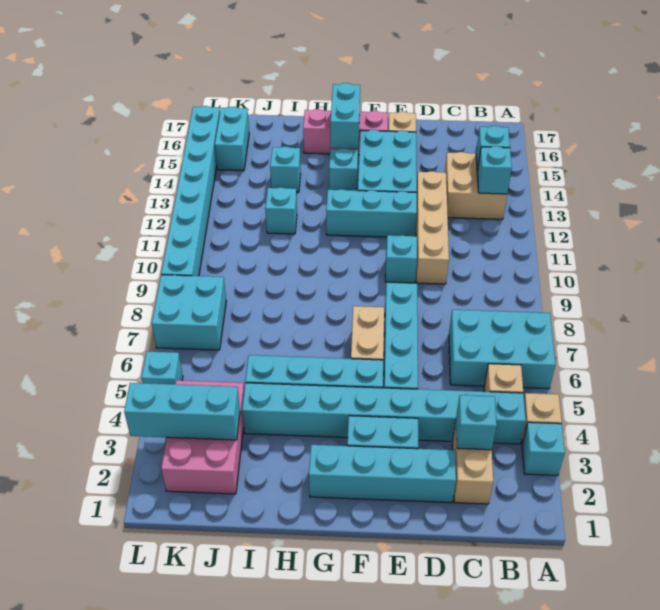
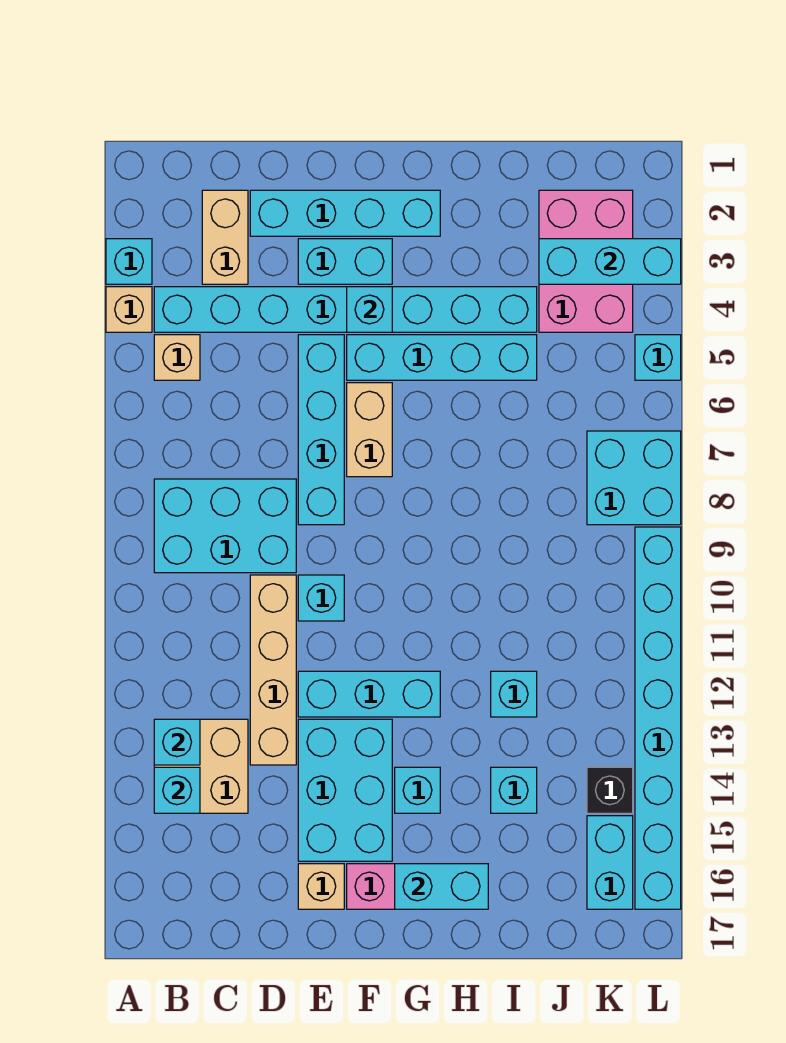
cyan brick A6:C7 level 1 -> cyan brick B8:D9 level 1
cyan brick C3 level 2 -> cyan brick F4 level 2
cyan brick G15:G16 level 2 -> cyan brick G16:H16 level 2
none -> black brick K14 level 1

